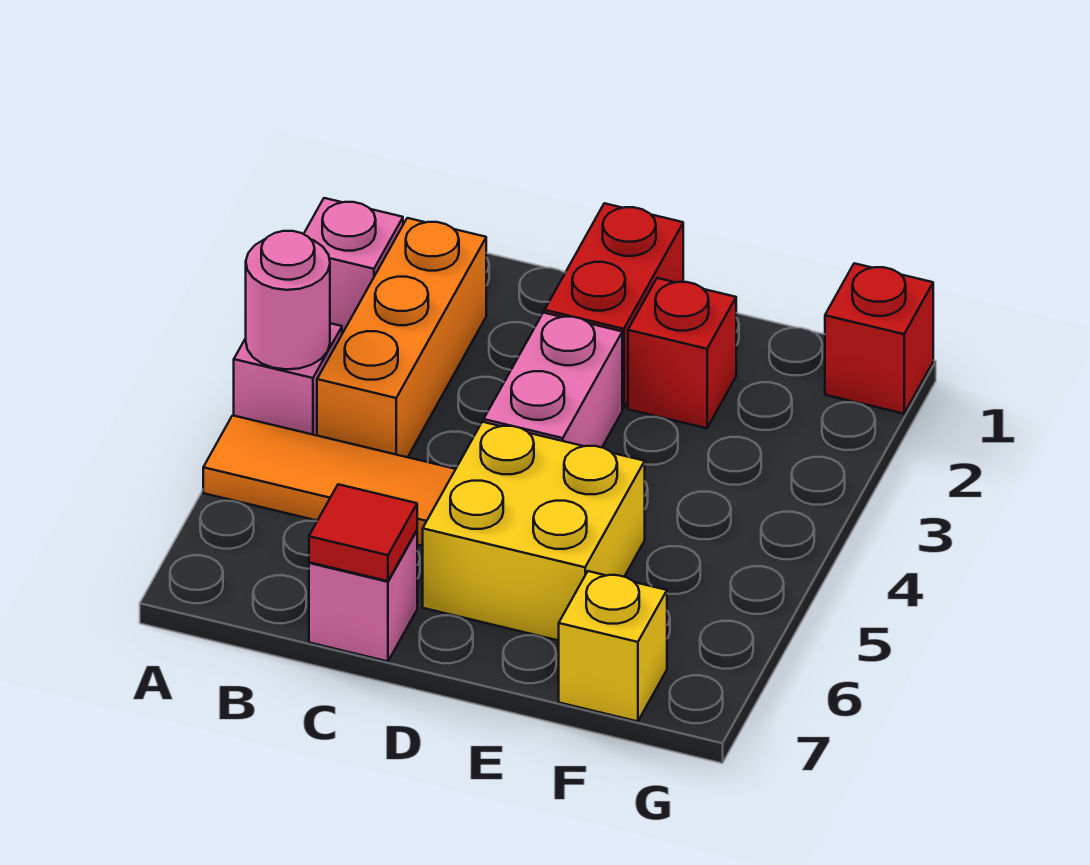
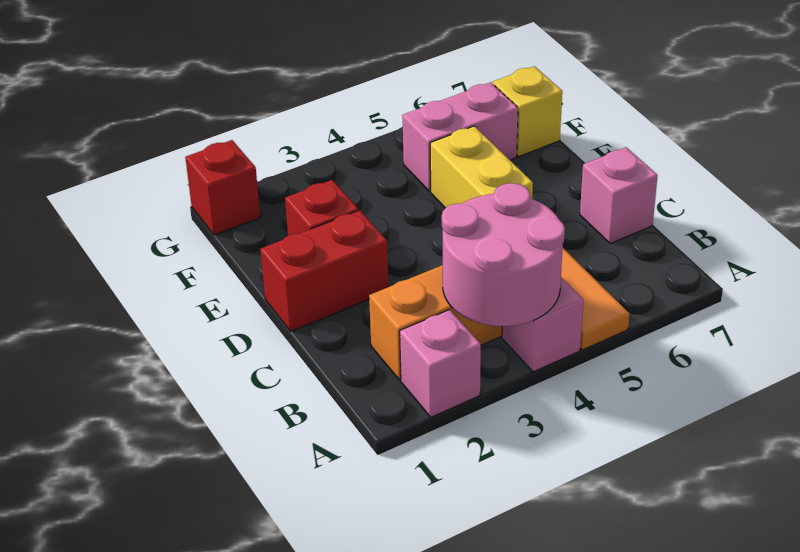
pink round brick A4 level 2 -> pink round brick A3:B4 level 2
red tile C7 level 2 -> none
pink brick D3:D4 level 1 -> pink brick F5:F6 level 1
yellow brick D5:E6 level 1 -> yellow brick D5:E5 level 1

